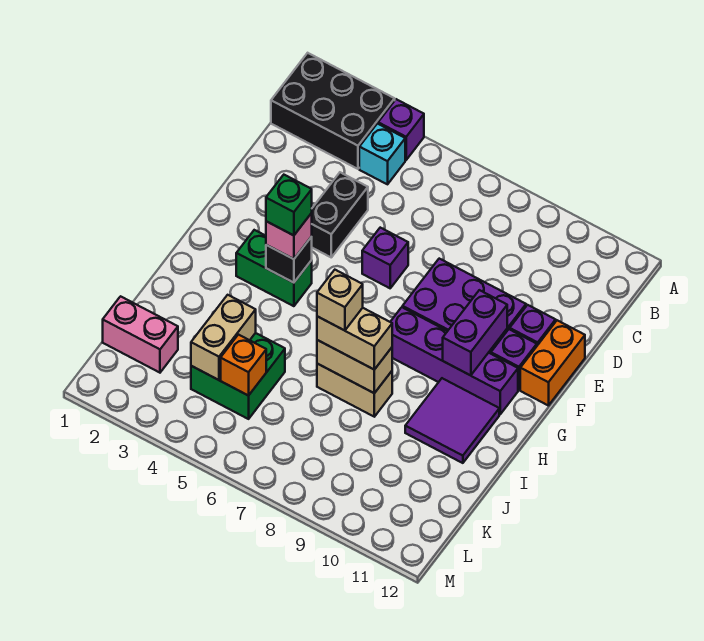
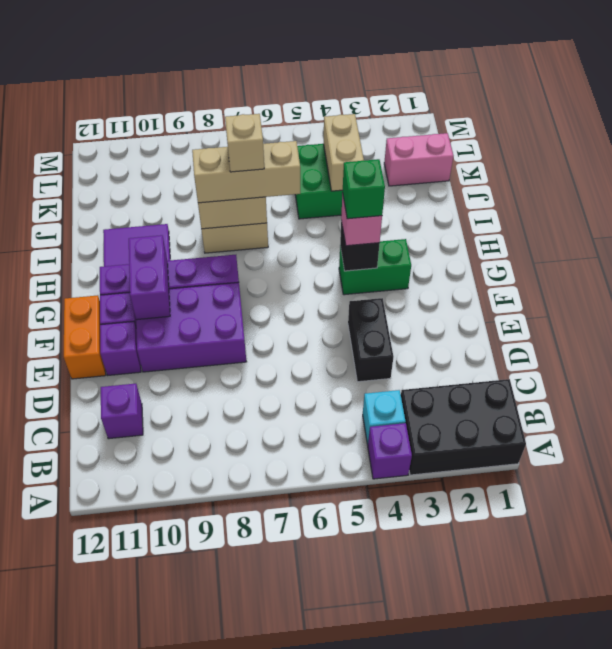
purple brick E6 level 1 -> purple brick C11 level 1
tan brick I7:I8 level 3 -> tan brick I6:I8 level 3
orange brick K5 level 2 -> none

